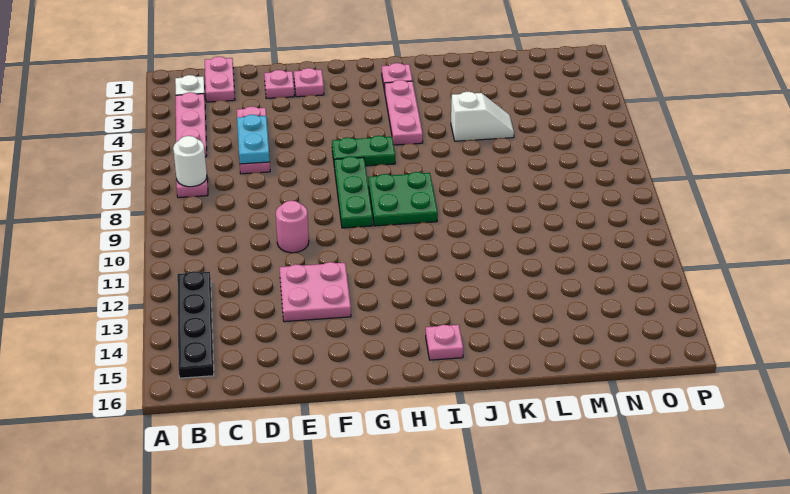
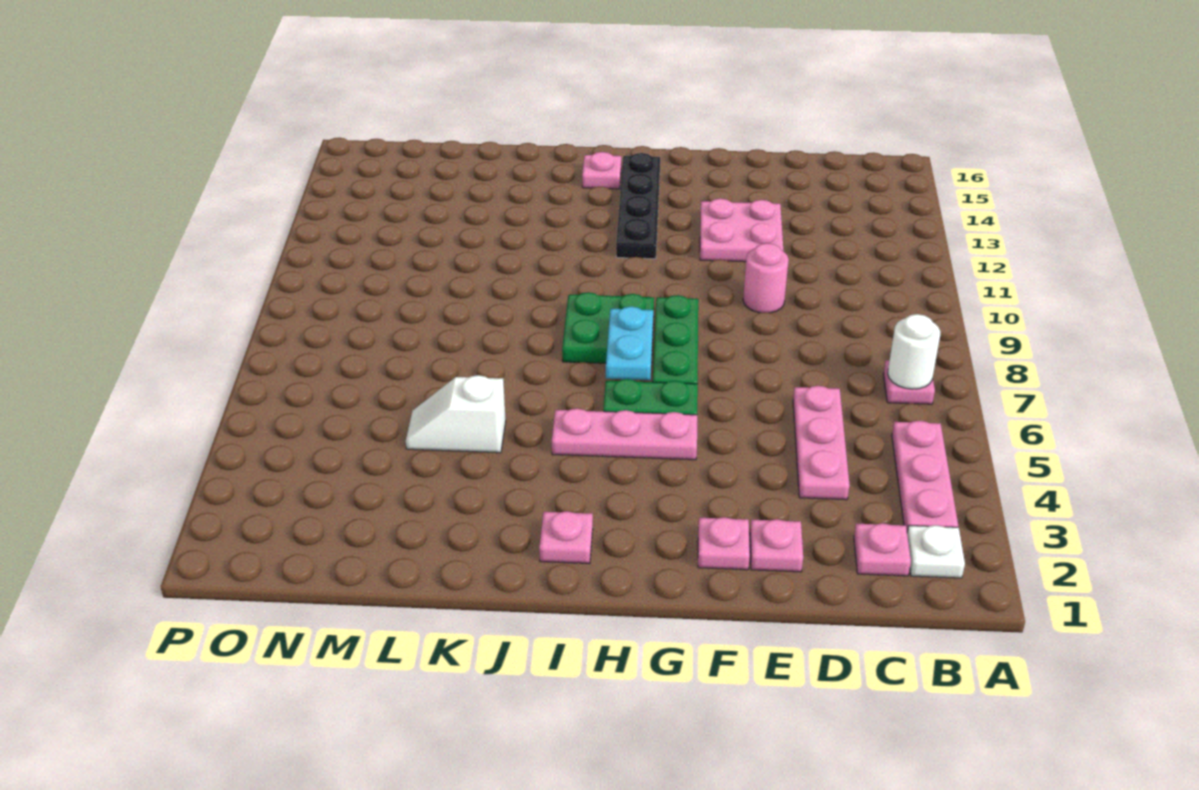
black plate B12:B15 level 1 -> black plate H12:H15 level 1
pink plate C1:C2 level 1 -> pink plate C2 level 1
cyan plate D5:D6 level 2 -> cyan plate H7:H8 level 2
pink plate I3:I5 level 1 -> pink plate G5:I5 level 1

